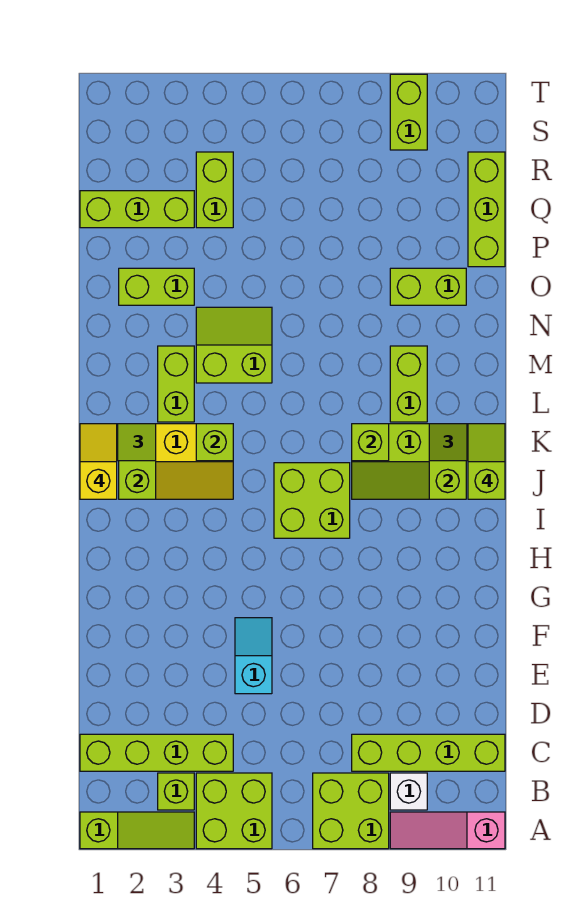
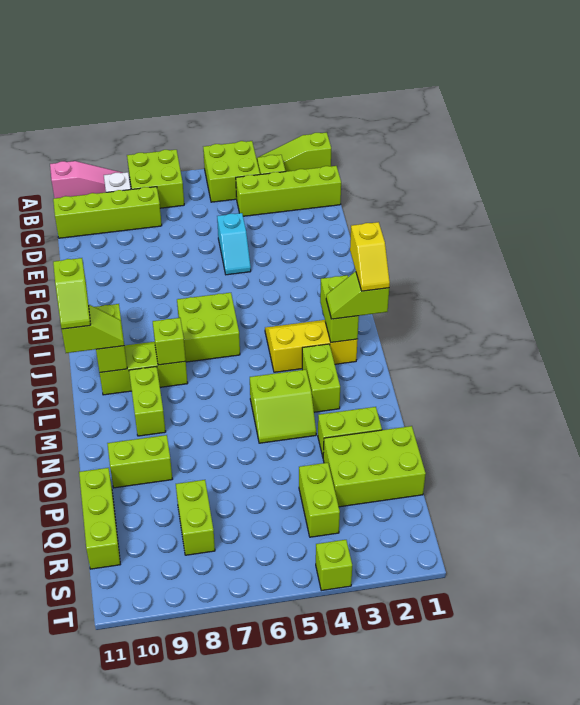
lime brick K4 level 2 -> lime brick T4 level 1
lime brick Q1:Q3 level 1 -> lime brick P1:Q3 level 1
lime brick S9:T9 level 1 -> lime brick Q8:R8 level 1

